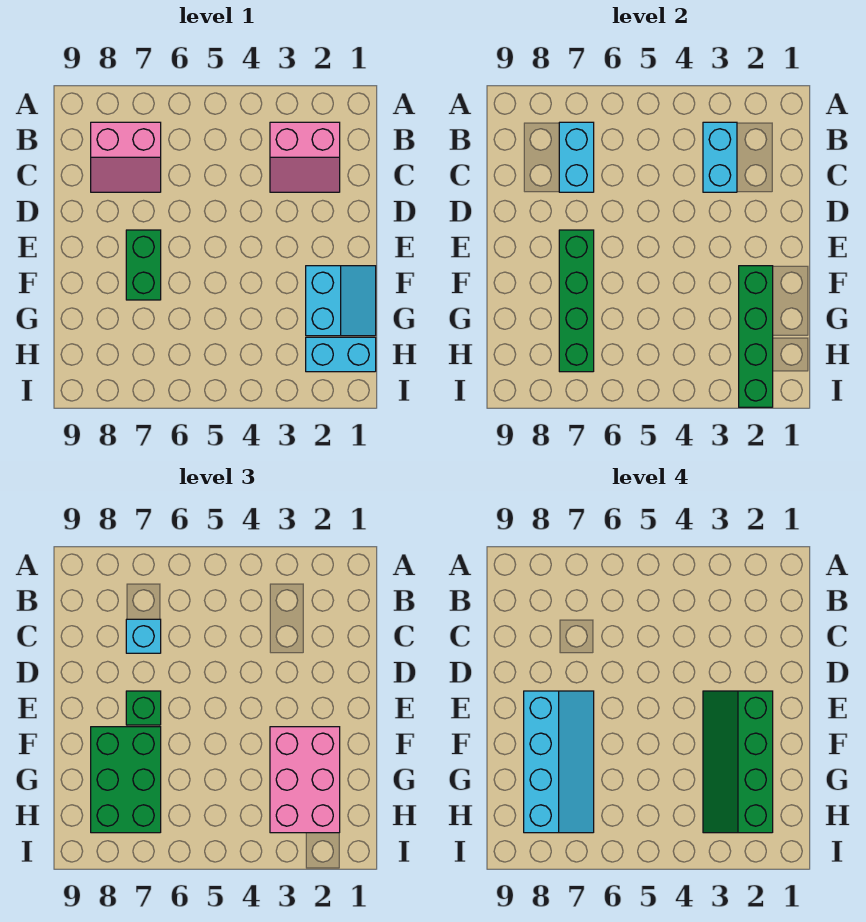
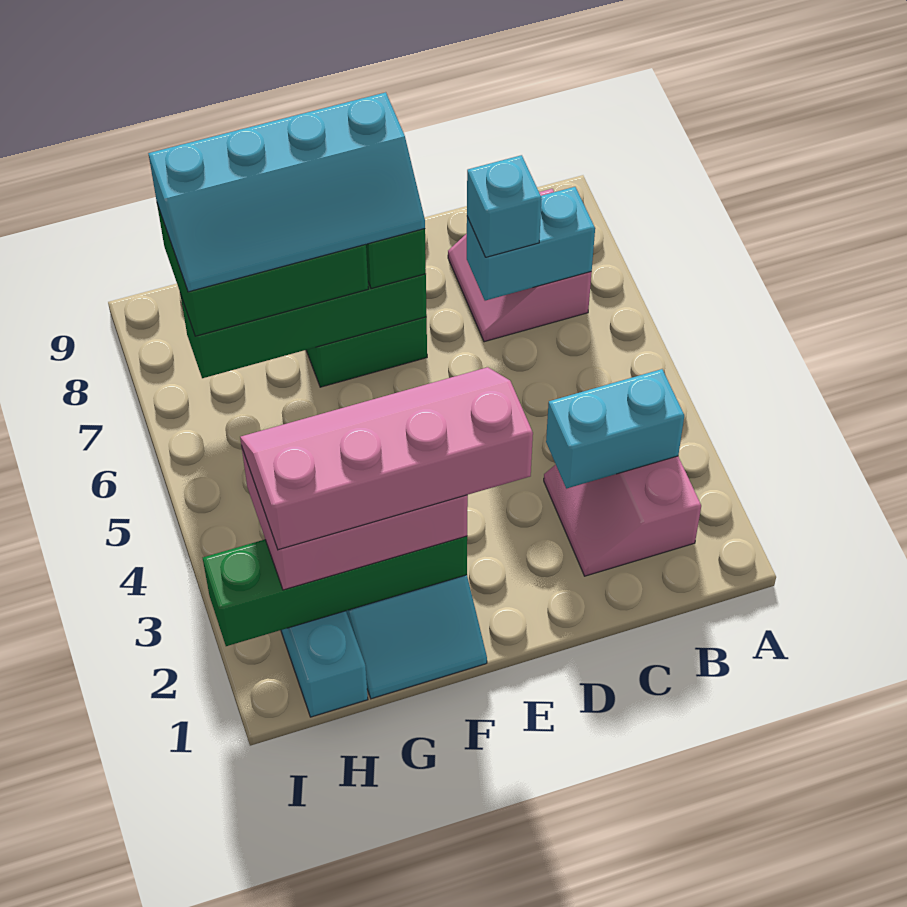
green slope E2:H3 level 4 top 2 -> pink slope E2:H3 level 4 top 2

